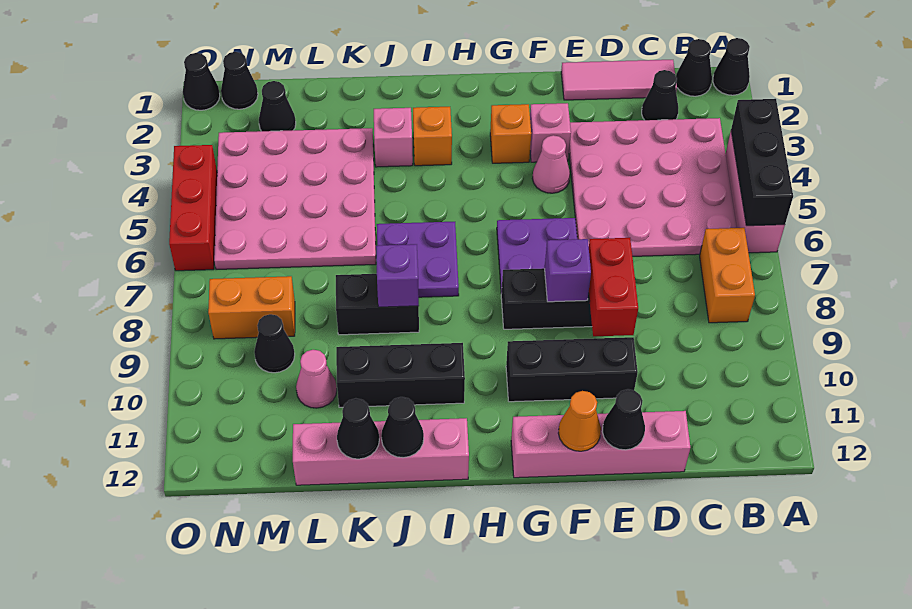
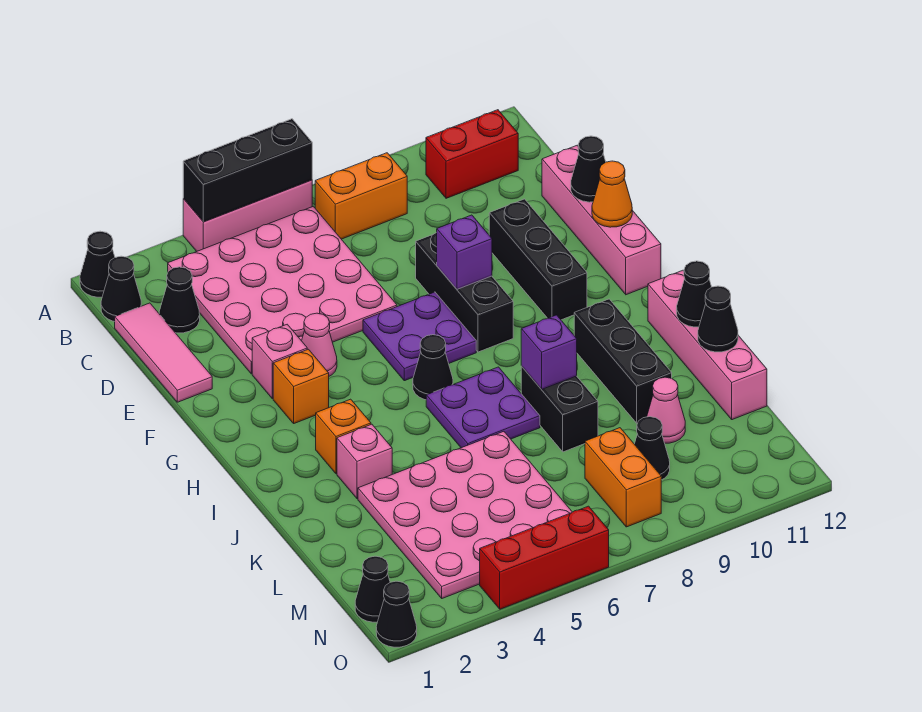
red brick E8:E9 level 2 -> red brick B10:B11 level 1
black cone M2 level 1 -> black cone H6 level 1

